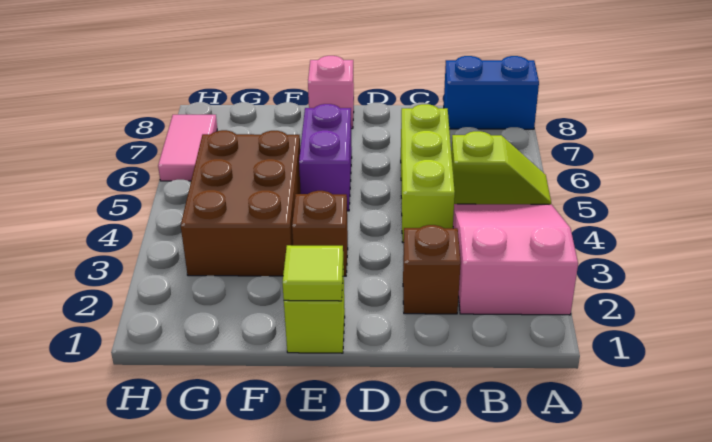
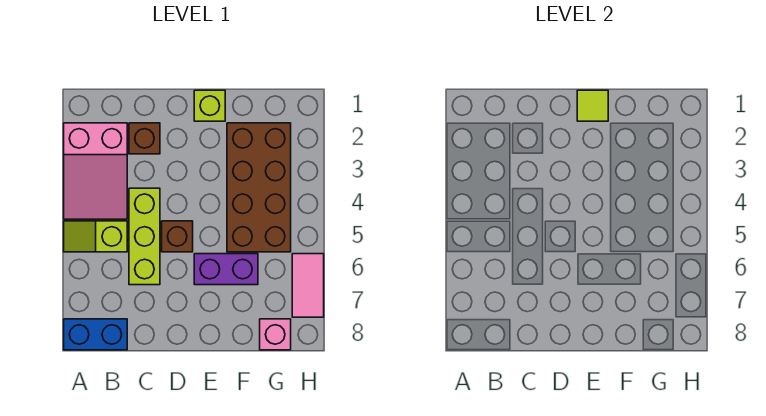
brown brick E3 level 1 -> brown brick D5 level 1
purple brick E5:E6 level 1 -> purple brick E6:F6 level 1
pink brick E8 level 1 -> pink brick G8 level 1
brown brick F3:G5 level 1 -> brown brick F2:G5 level 1

